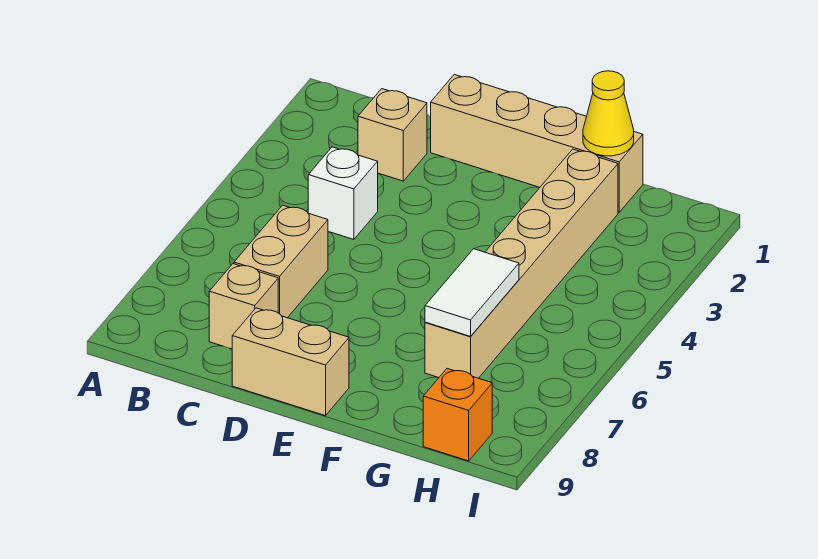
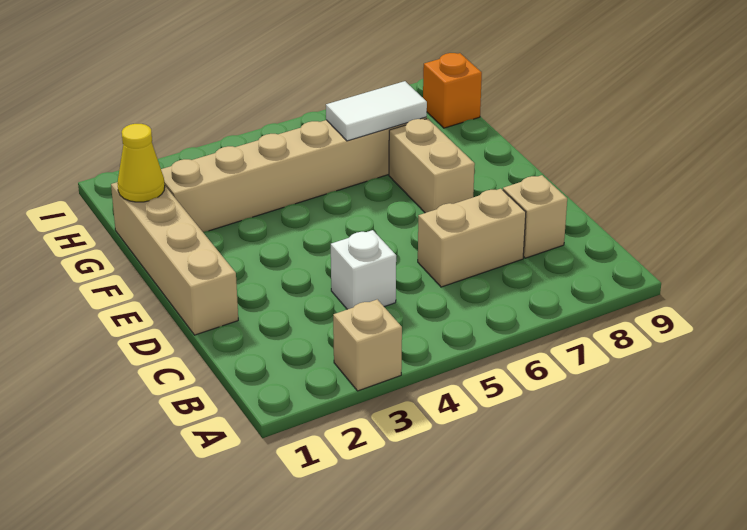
tan brick C2 level 1 -> tan brick A3 level 1
tan brick D9:E9 level 1 -> tan brick E7:F7 level 1

